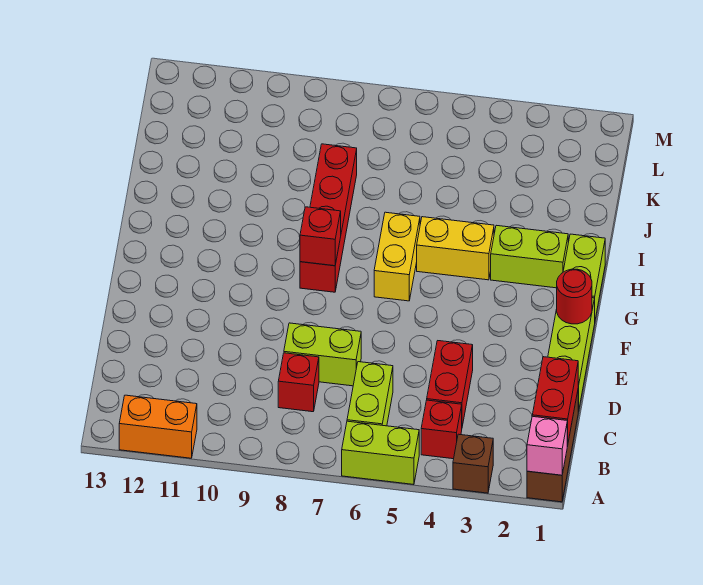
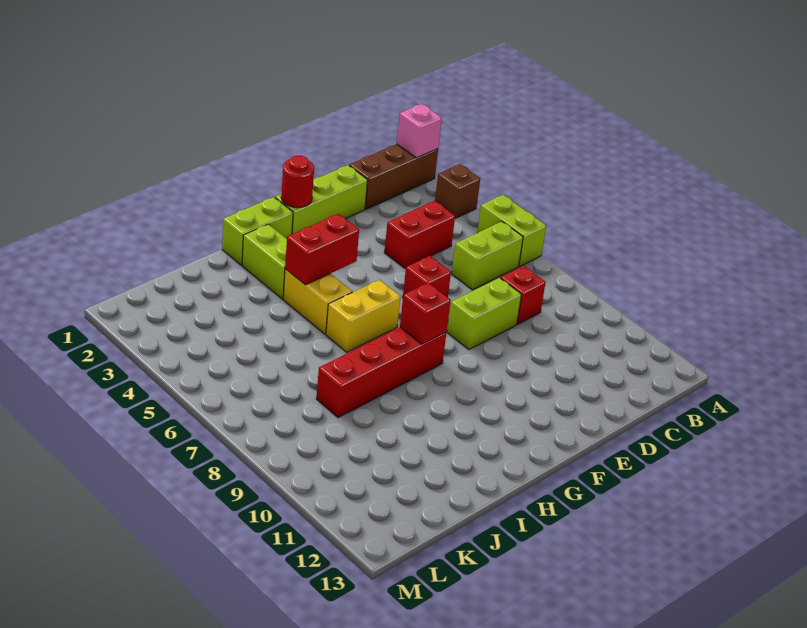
orange brick A11:A12 level 1 -> none
red brick B1:C1 level 2 -> red brick G4:H4 level 2
red brick B4 level 1 -> red brick E6 level 1
lime brick D7:D8 level 1 -> lime brick D8:E8 level 1

